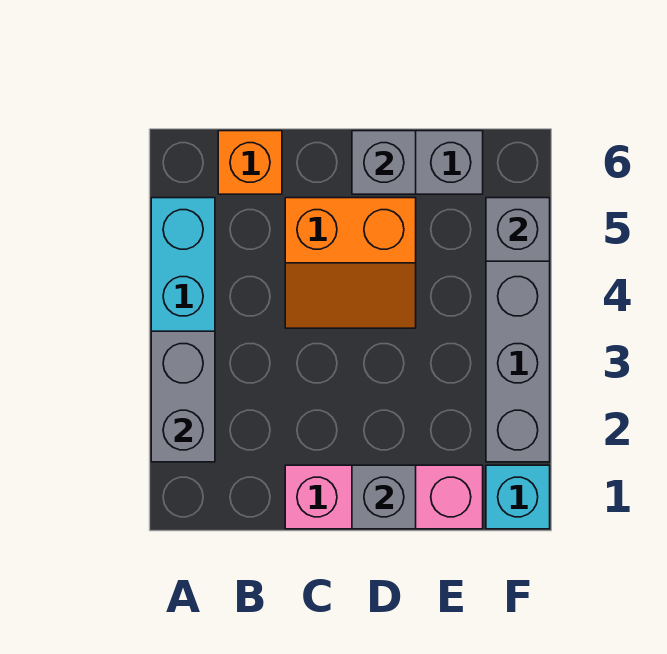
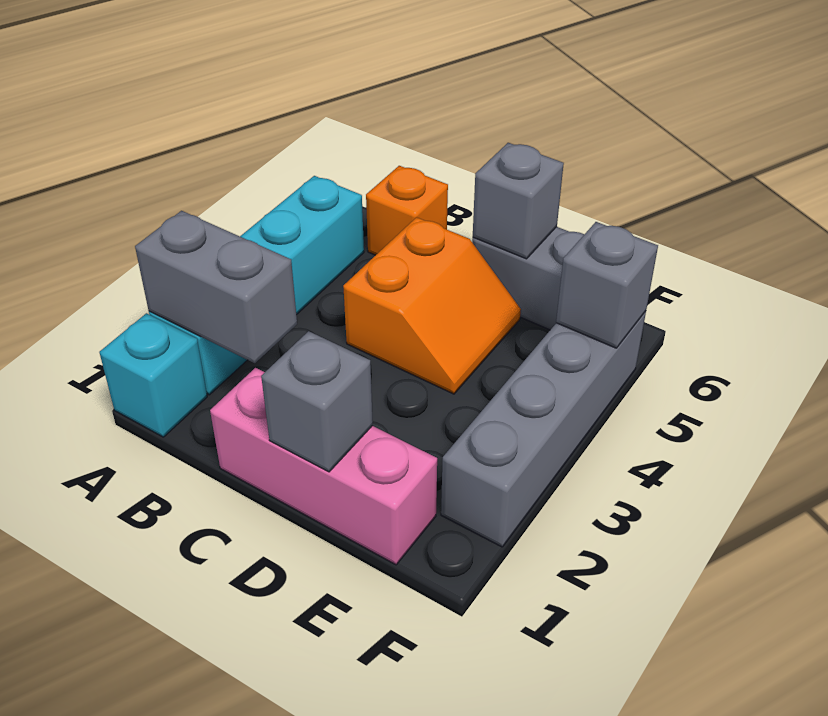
grey brick A2:A3 level 2 -> grey brick A2:B2 level 2
orange slope C4:D5 level 1 top 5 -> orange slope C4:D5 level 1 top C
cyan brick F1 level 1 -> cyan brick A1 level 1

